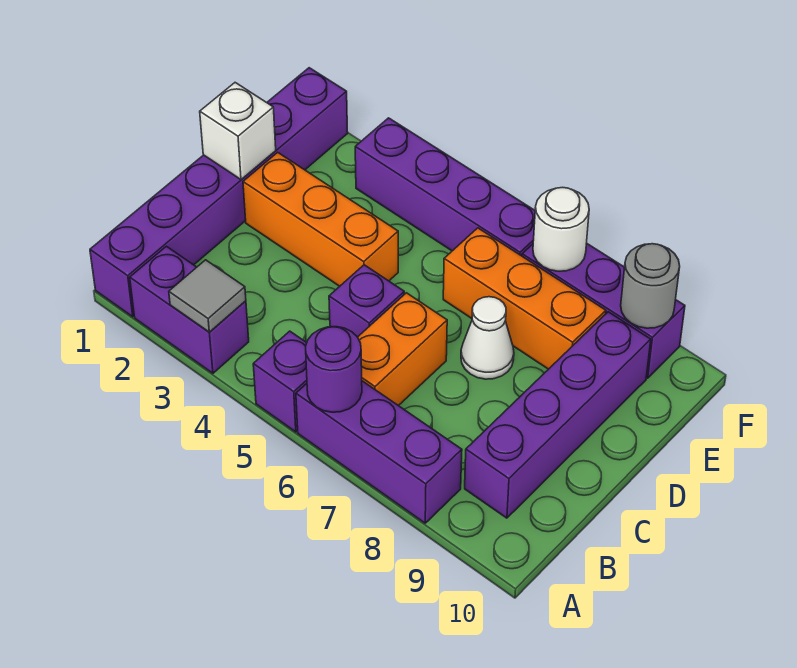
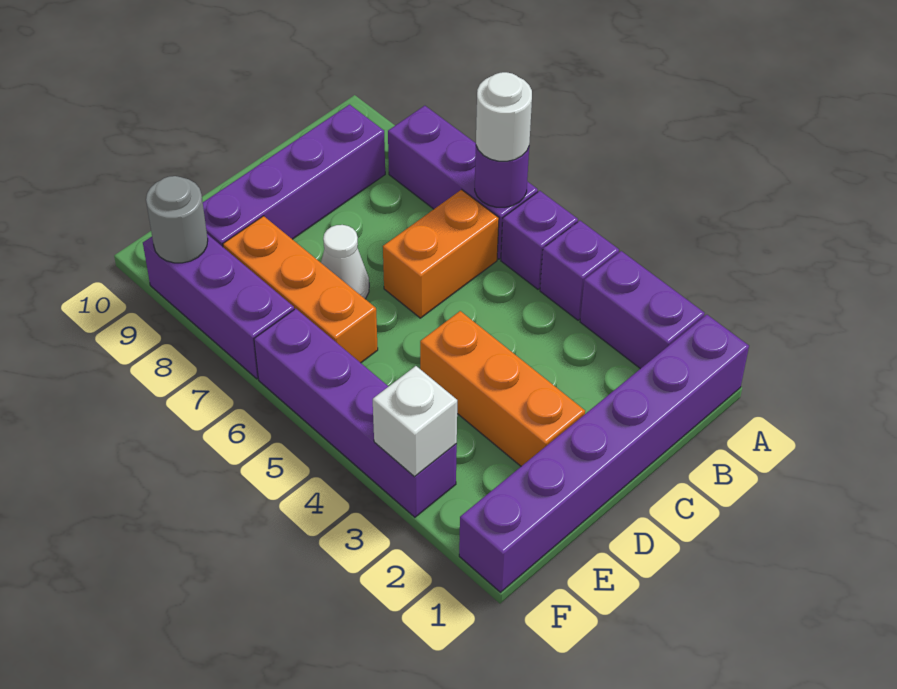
grey tile A3 level 2 -> none
purple brick C5 level 1 -> purple brick A4 level 1
white brick D1 level 2 -> white brick F3 level 2
white round brick F7 level 2 -> white round brick A6 level 3

